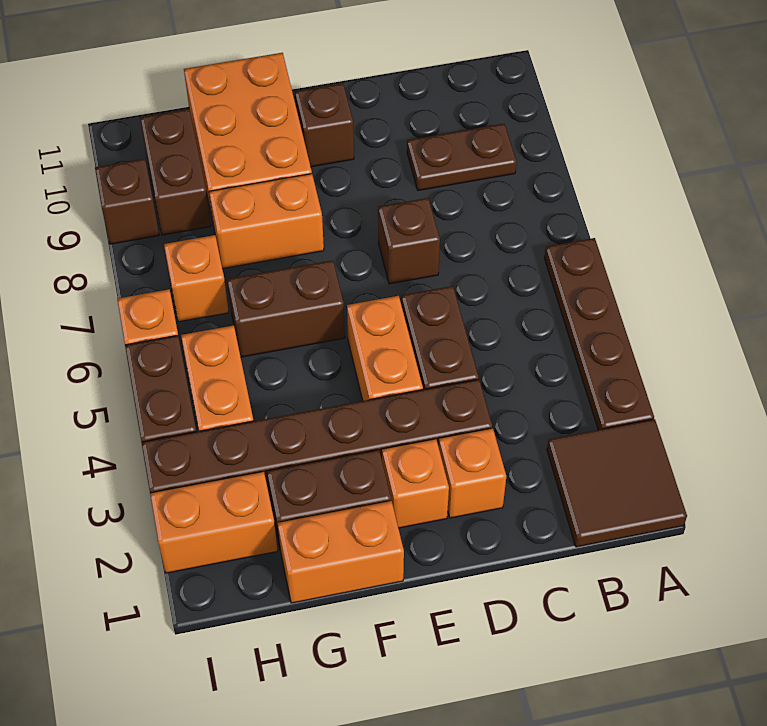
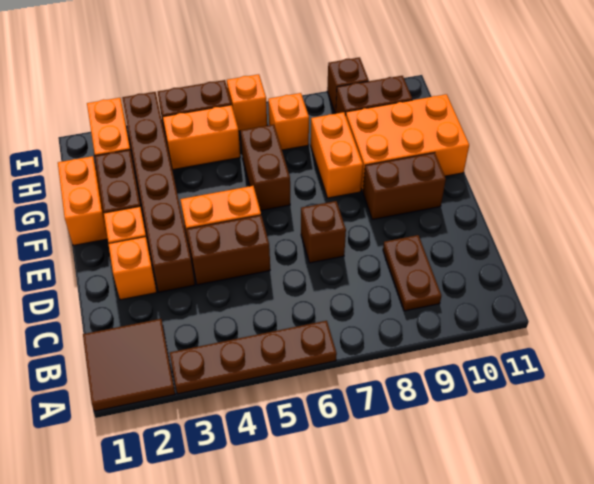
brown brick E10 level 1 -> brown brick E9:E10 level 1

